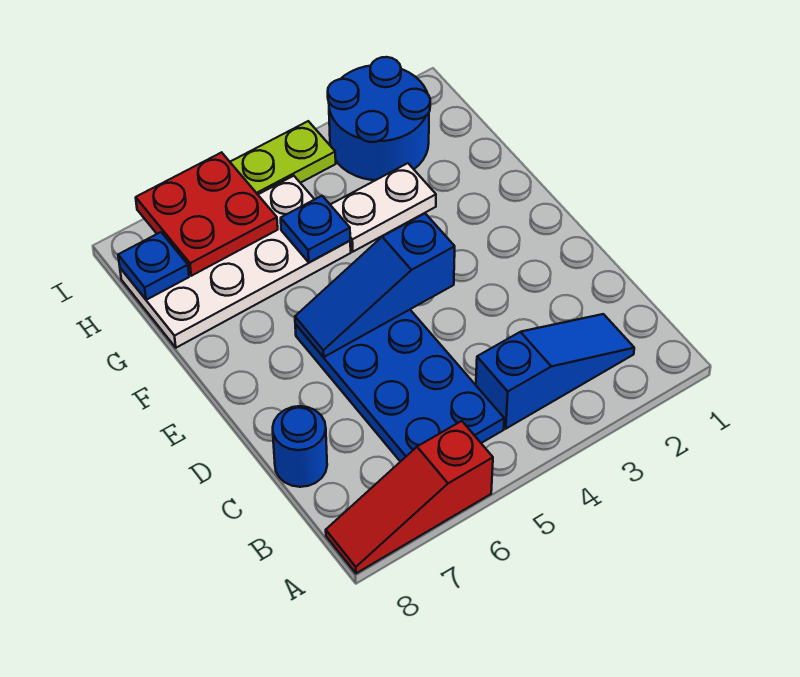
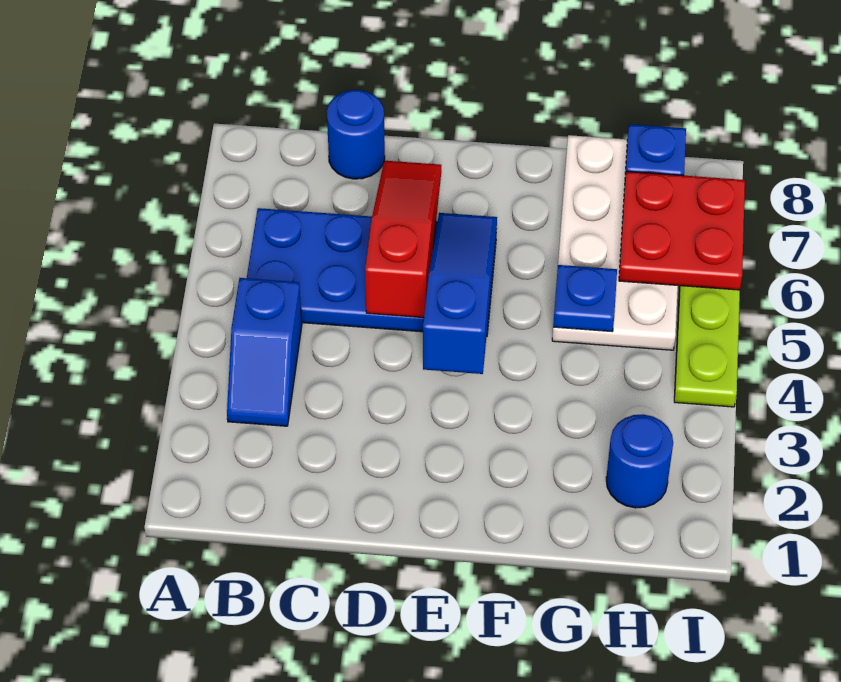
red slope A6:A8 level 1 top 6 -> red slope D5:D7 level 2 top 5
blue slope B2:B4 level 1 top 4 -> blue slope B3:B4 level 1 top 4
white plate G3:G4 level 1 -> none
blue round brick H2:I3 level 1 -> blue round brick H2 level 1

